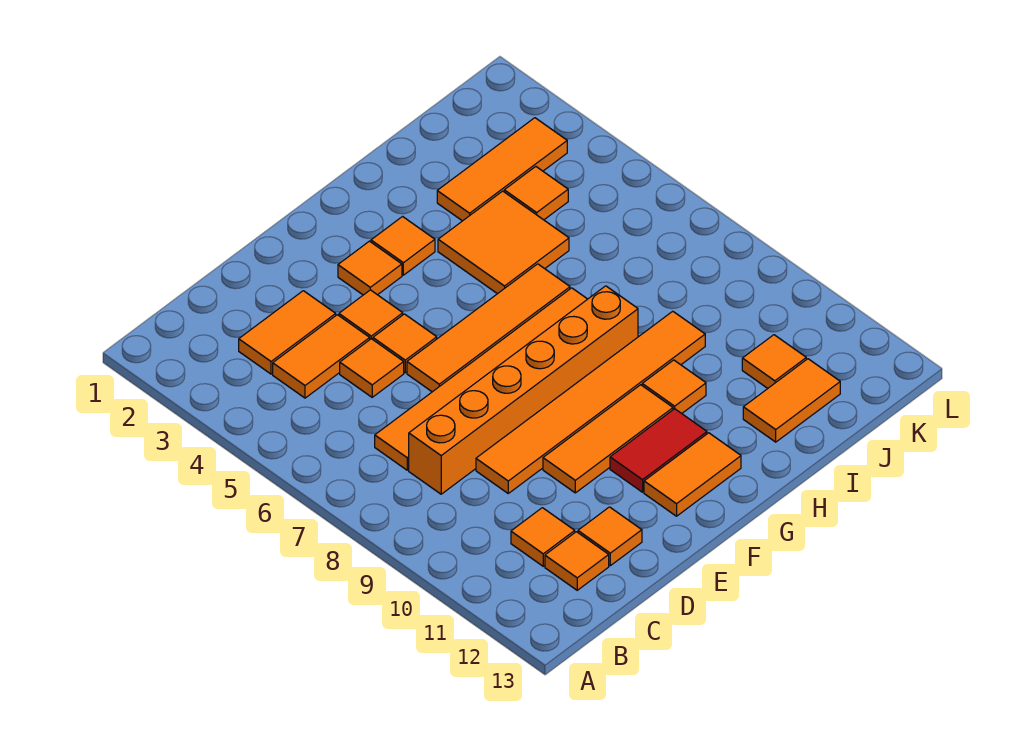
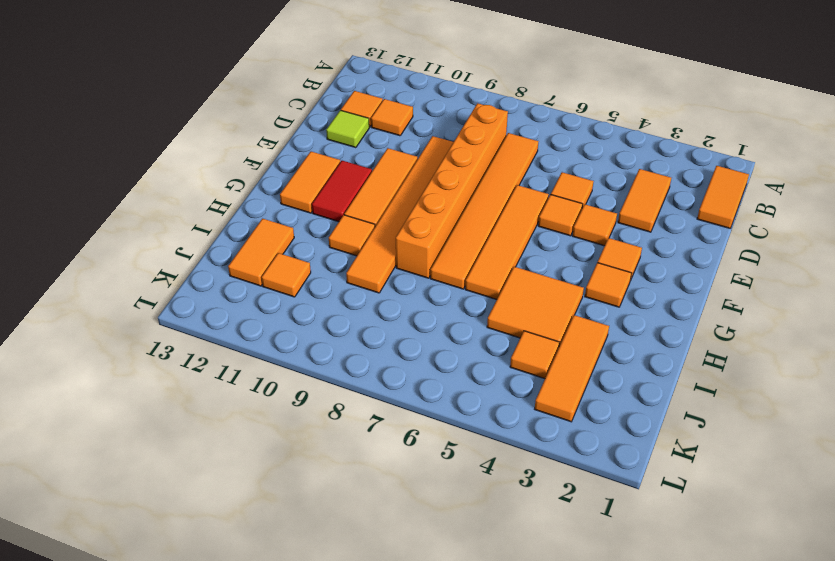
orange tile C4:D4 level 1 -> orange tile B1:C1 level 1
orange tile D12 level 1 -> lime tile D12 level 1

